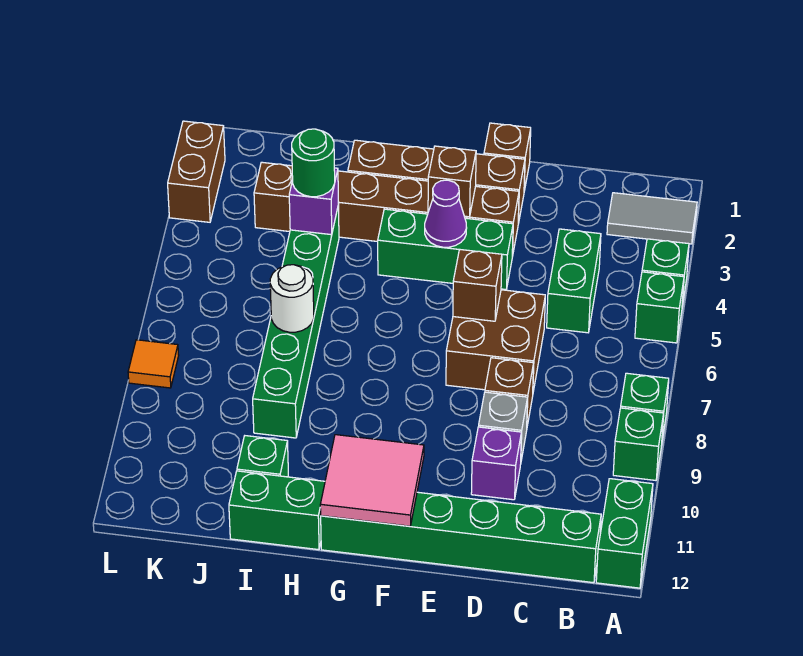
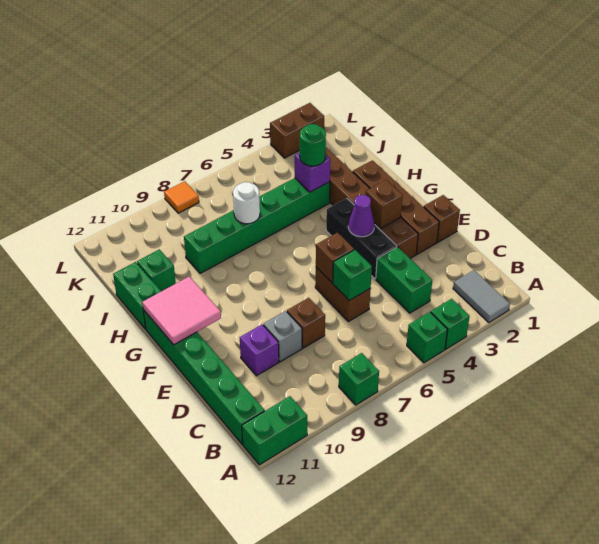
green brick A9 level 1 -> green brick D6 level 2
green brick C4:C5 level 1 -> green brick C4:D4 level 1
brown brick D6:E7 level 1 -> brown brick D6:E6 level 1
green brick E4:G4 level 1 -> black brick E4:G4 level 1

